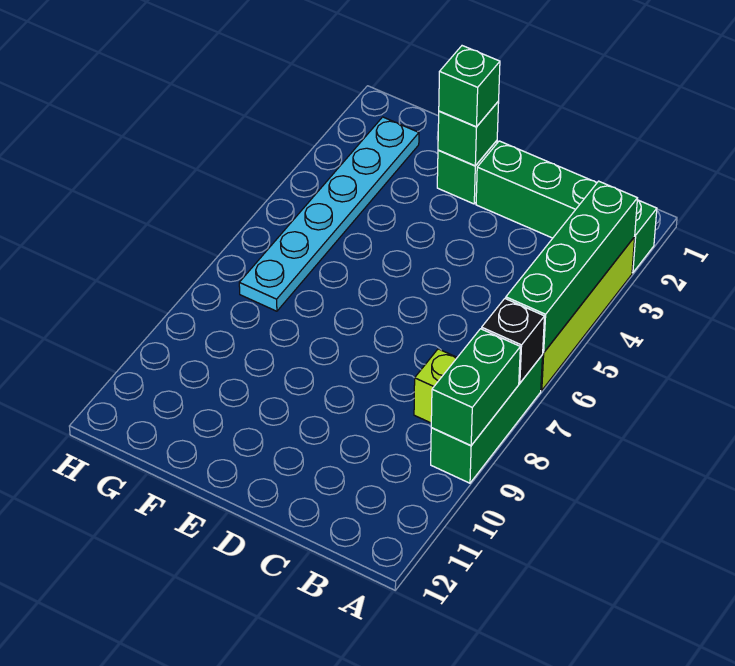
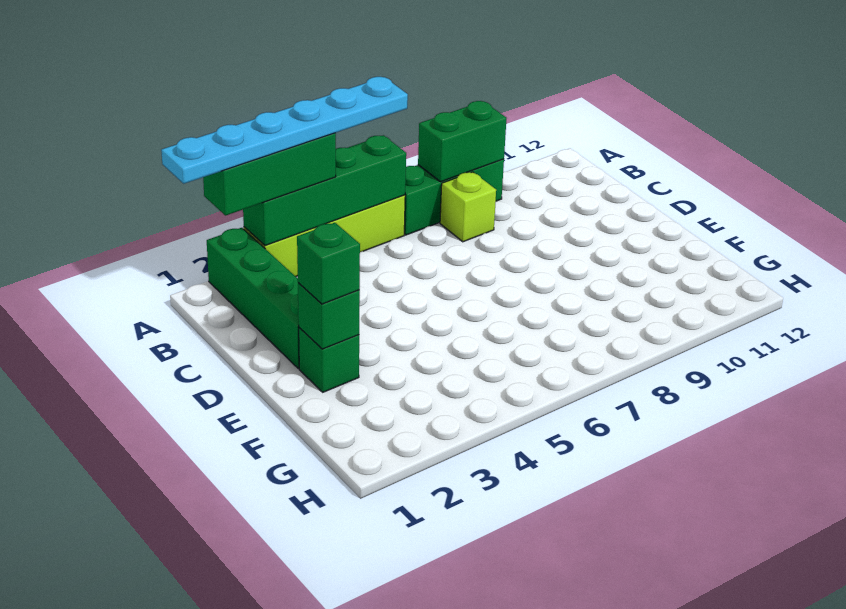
none -> green brick A2:A4 level 3
black brick A7 level 2 -> none
cyan plate G2:G7 level 1 -> cyan plate A1:A6 level 4

